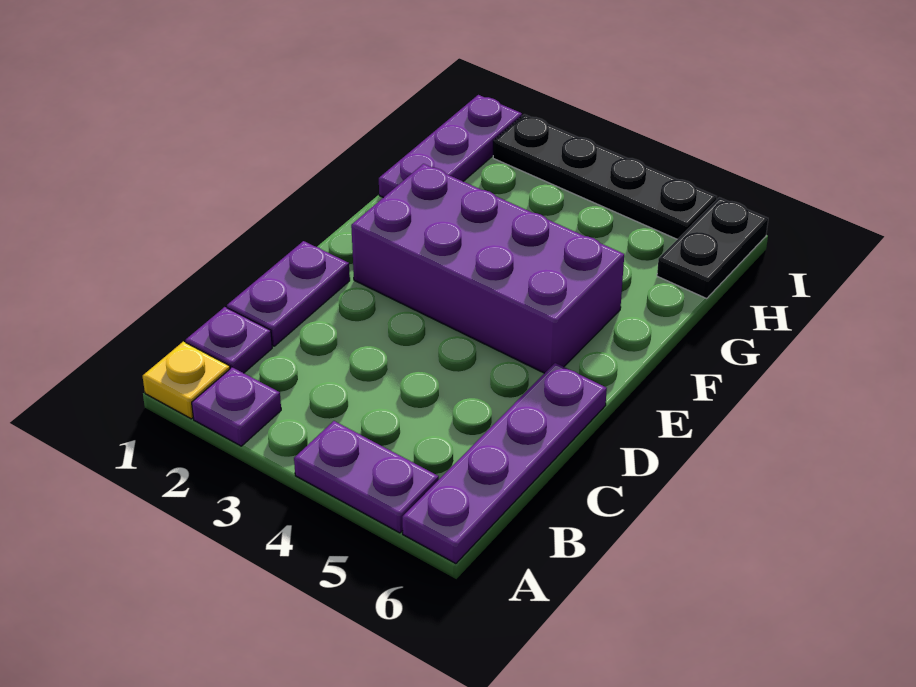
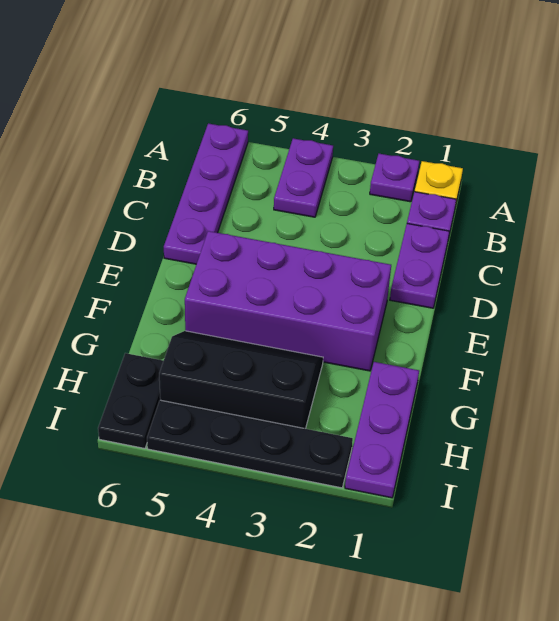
purple plate A4:A5 level 1 -> purple plate A4:B4 level 1
none -> black slope G3:H5 level 1 top H

